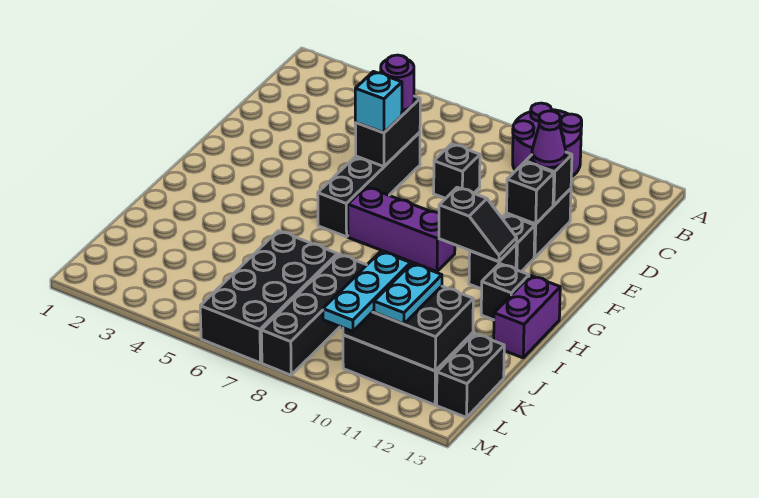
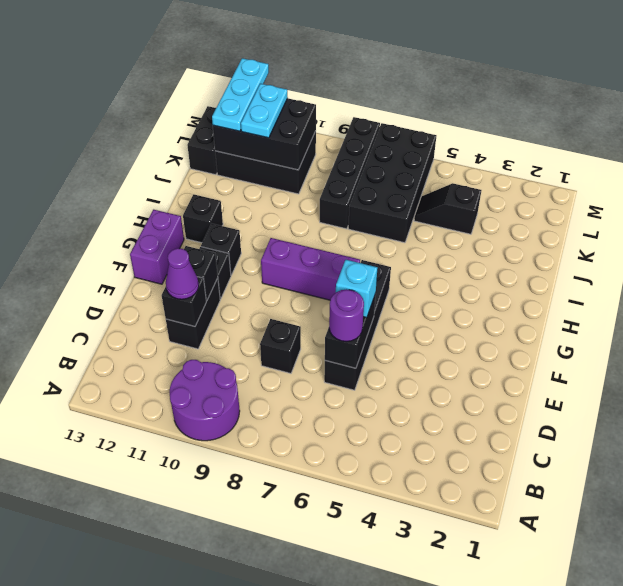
black slope G10:G11 level 2 top 10 -> black slope K4:K5 level 1 top 4
purple brick H13:I13 level 1 -> purple brick F13:G13 level 1
cyan plate K10:M10 level 3 -> cyan plate K12:M12 level 3

